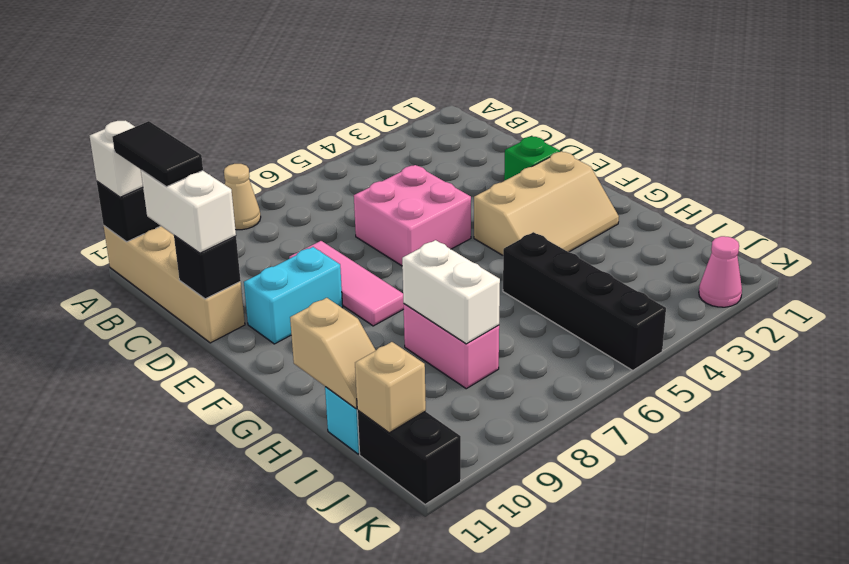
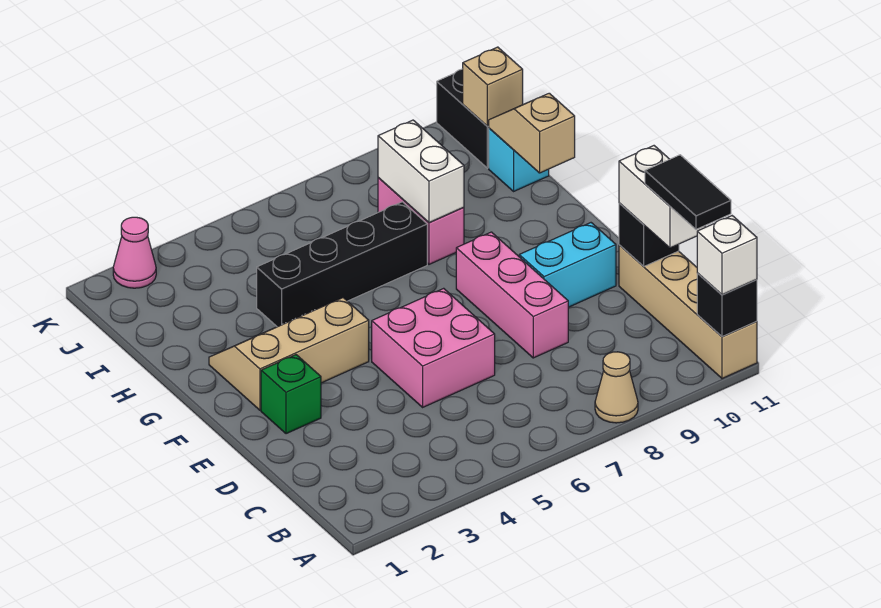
pink tile D8:F8 level 1 -> pink brick D8:F8 level 1
black brick H5:K5 level 1 -> black brick H4:H7 level 1

